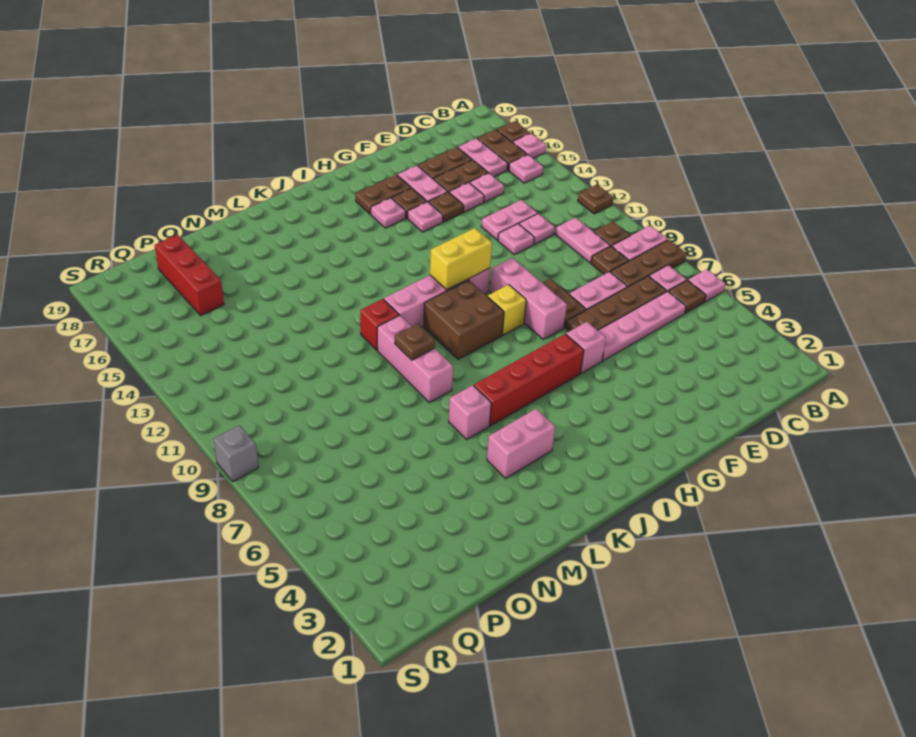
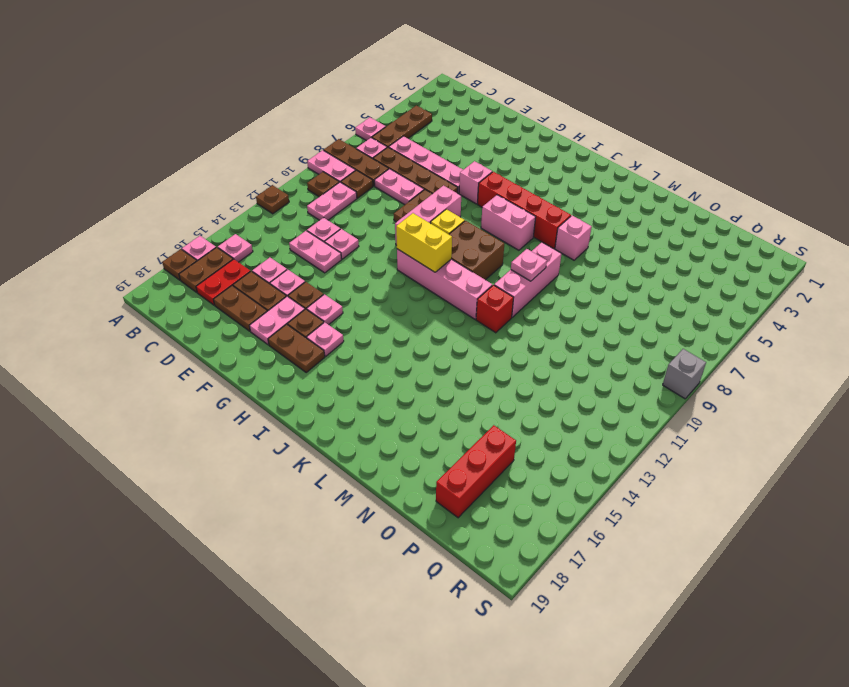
brown plate B6 level 1 -> brown plate B4:B6 level 1
pink plate C16:C17 level 1 -> red plate C16:C17 level 1
pink brick K4:L4 level 1 -> pink brick I7:J7 level 1
brown plate L9 level 2 -> pink plate L9 level 2

